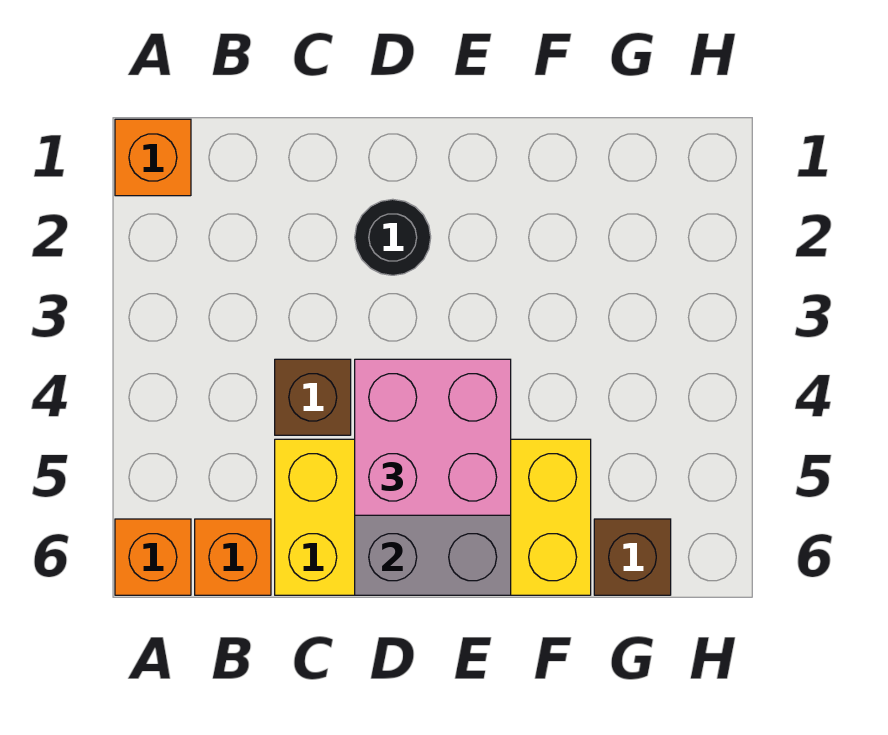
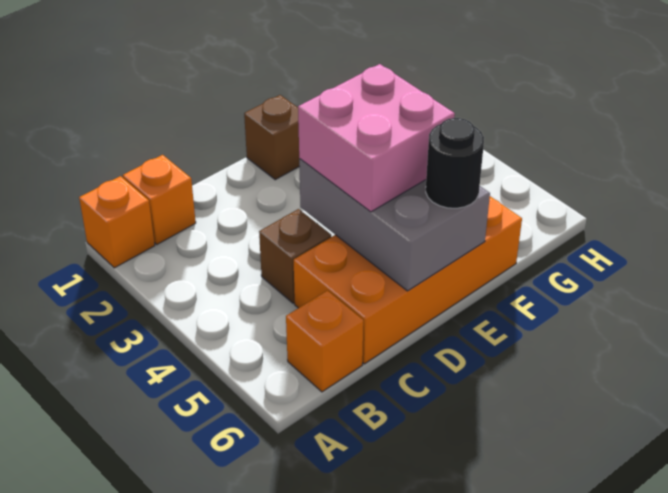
orange brick A6 level 1 -> orange brick B1 level 1
yellow brick C5:F6 level 1 -> orange brick C5:F6 level 1
black round brick D2 level 1 -> black round brick E6 level 3
brown brick G6 level 1 -> brown brick E1 level 1

